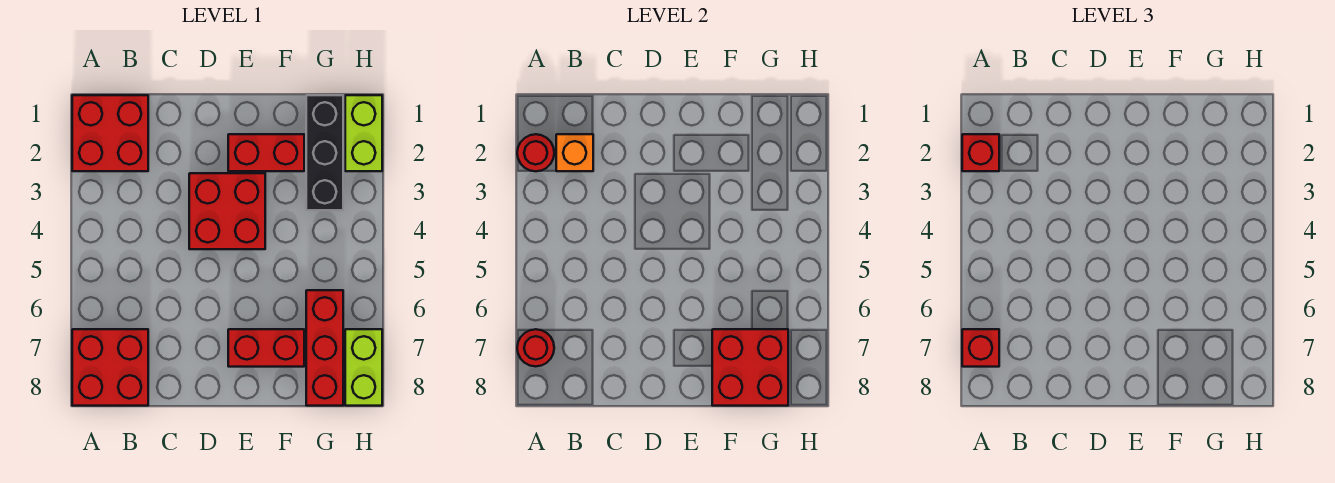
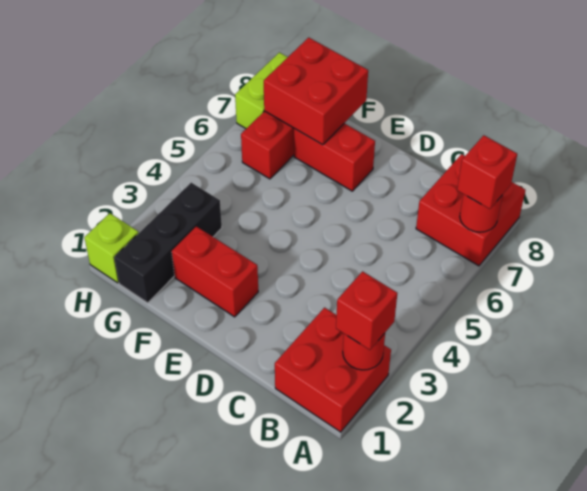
orange brick B2 level 2 -> none
red brick D3:E4 level 1 -> none
lime brick H1:H2 level 1 -> lime brick H1 level 1

